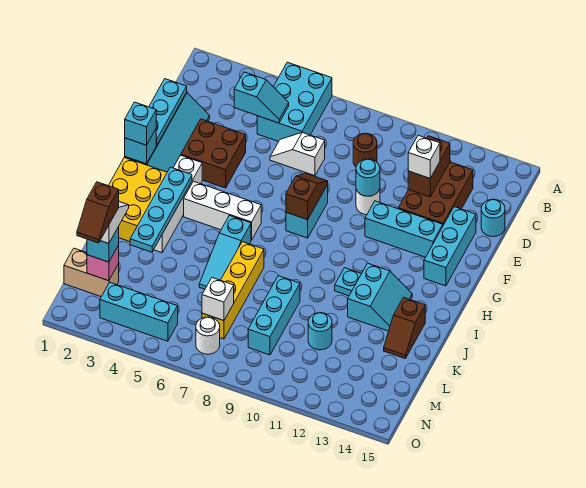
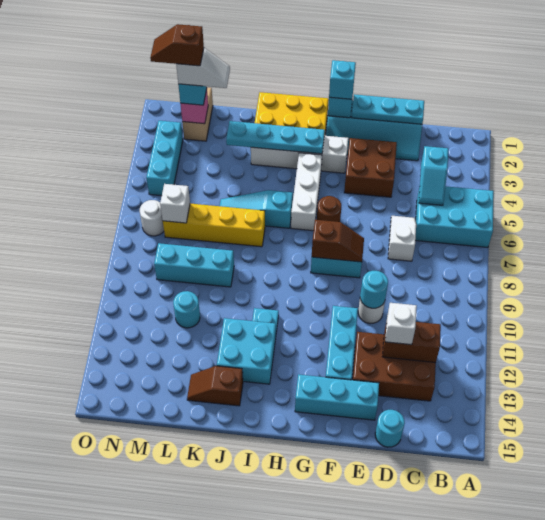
brown round brick C9 level 1 -> brown round brick G6 level 1
cyan slope I12:J13 level 1 top 12 -> cyan brick I12:J13 level 1

